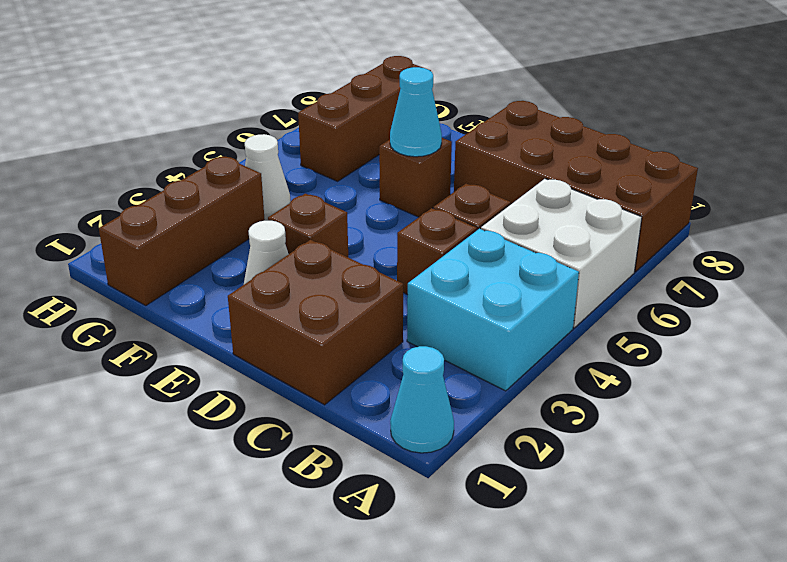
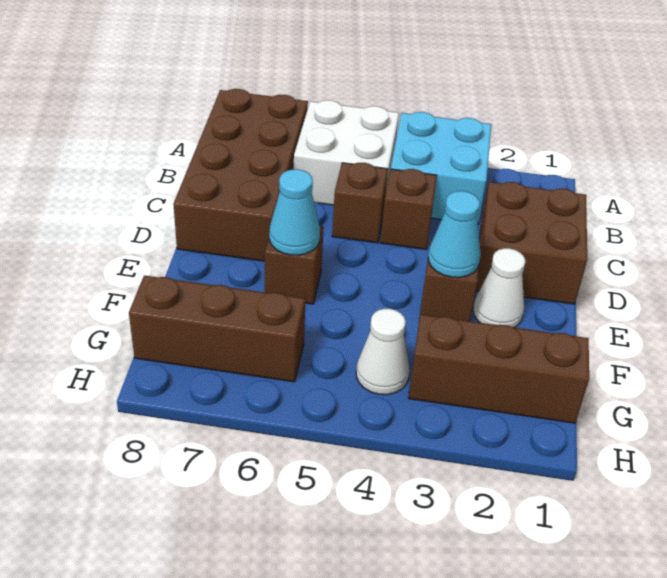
cyan cone A1 level 1 -> cyan cone E3 level 2

